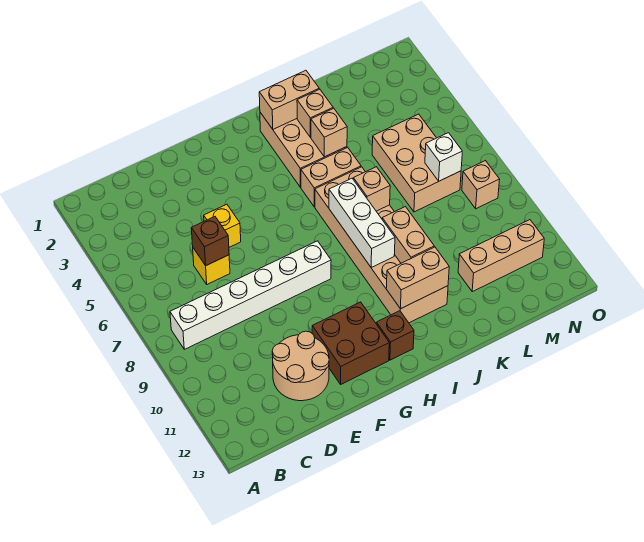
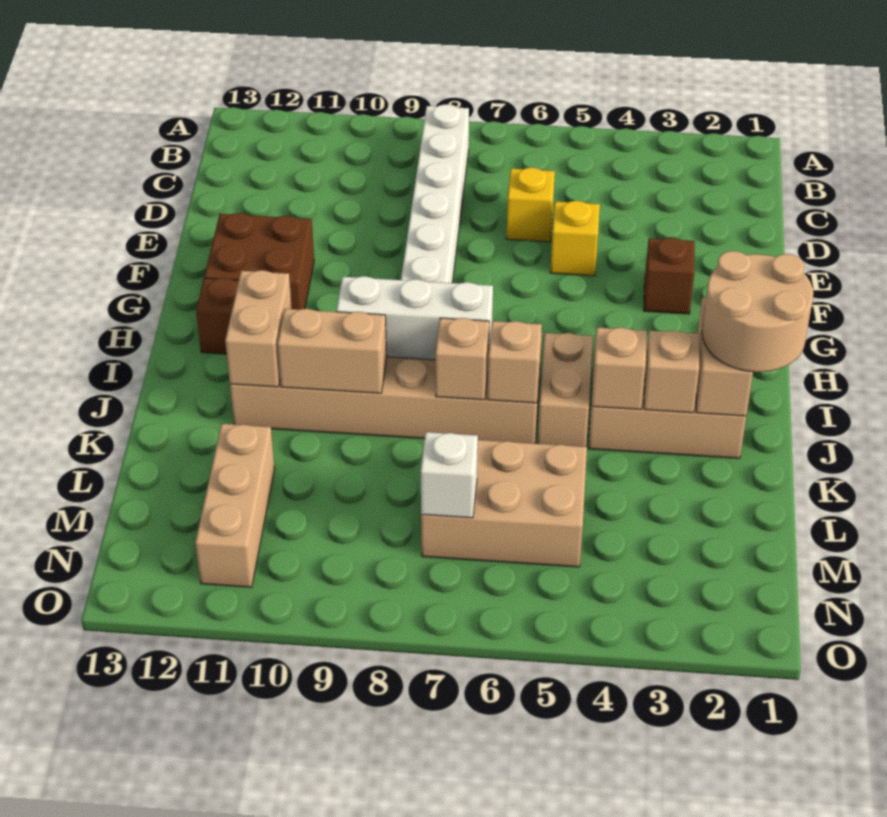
brown brick D6 level 2 -> brown brick F3 level 1
tan round brick D11:E12 level 1 -> tan round brick I1:J2 level 3
tan brick N8 level 1 -> tan brick J6 level 2

